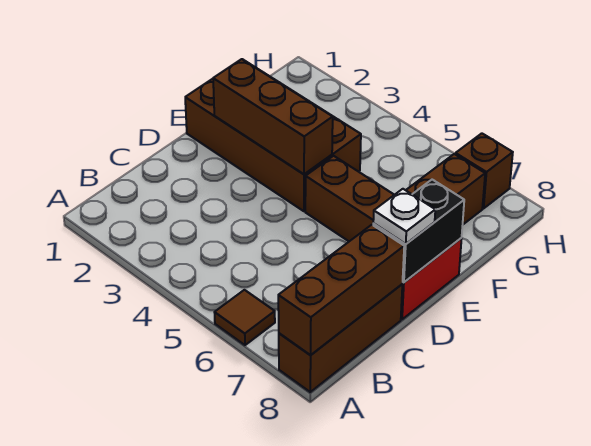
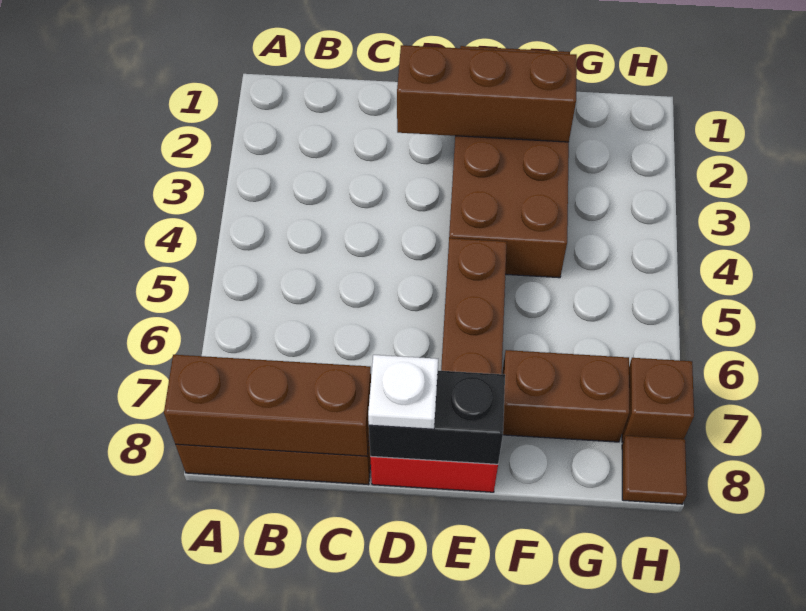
brown tile A6 level 1 -> brown tile H8 level 1
brown brick E2:E4 level 2 -> brown brick D2:F2 level 2

